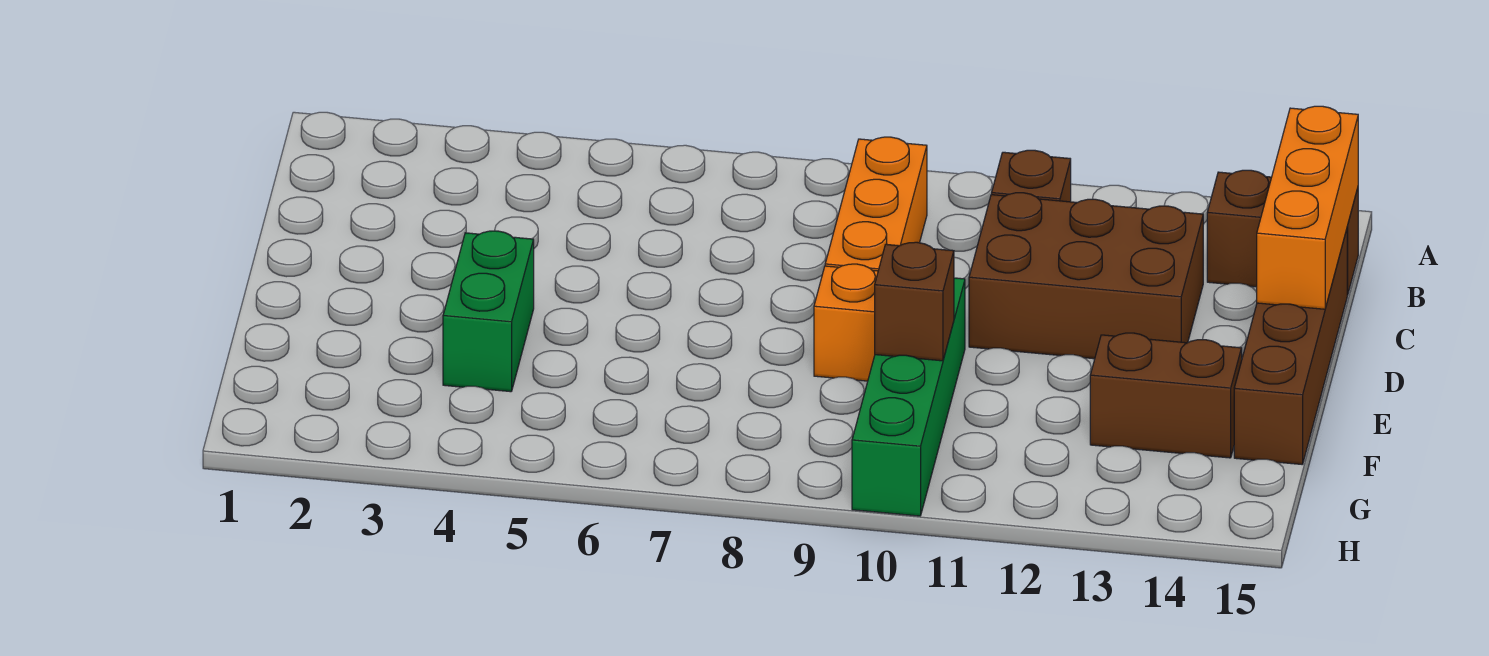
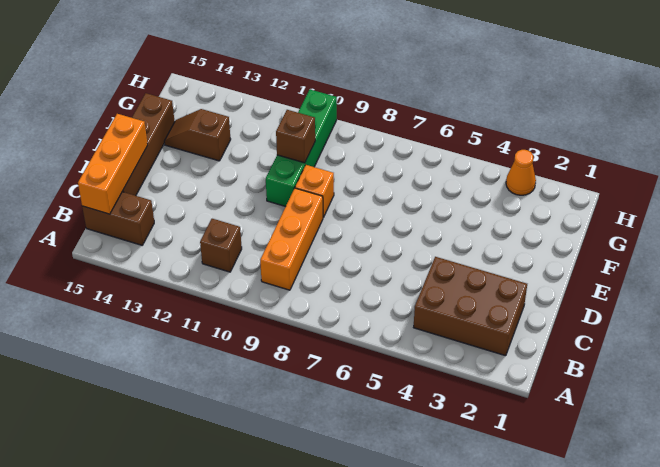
brown brick C11:D13 level 1 -> brown brick B2:C4 level 1
green brick E4:F4 level 1 -> none
brown brick F13:F14 level 1 -> brown slope F13:F14 level 1 top 13
none -> orange cone H3 level 1

